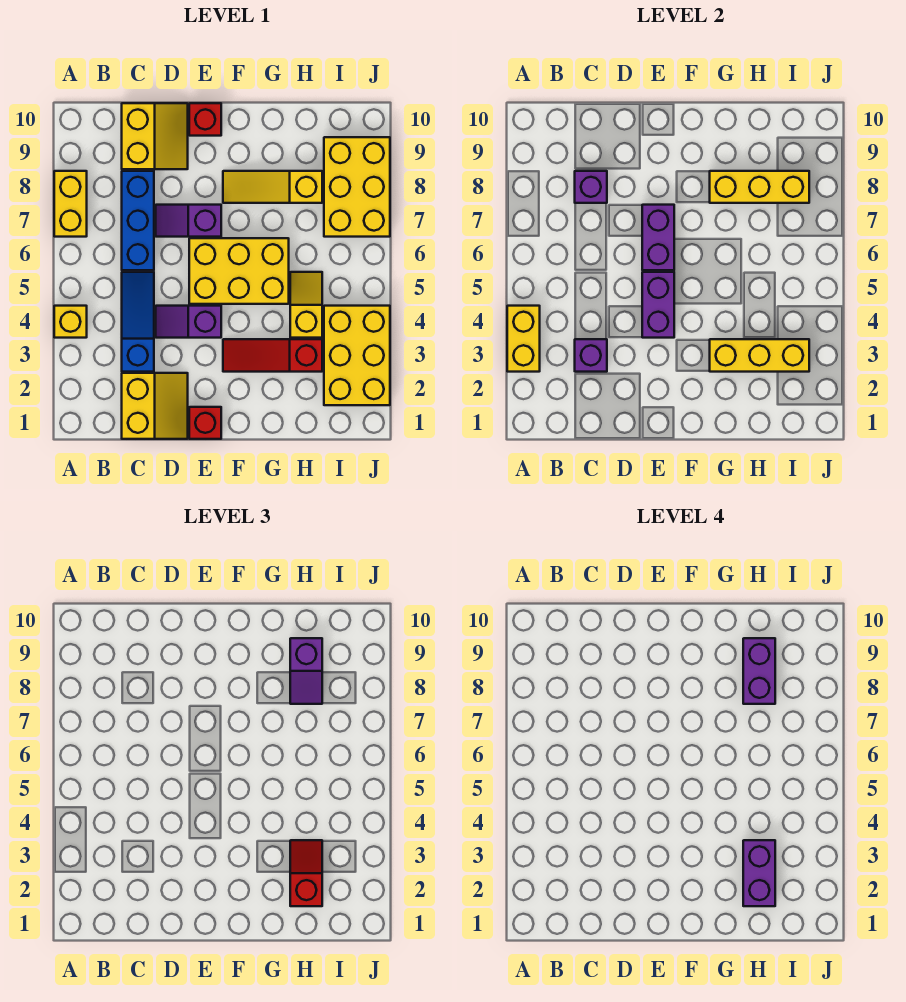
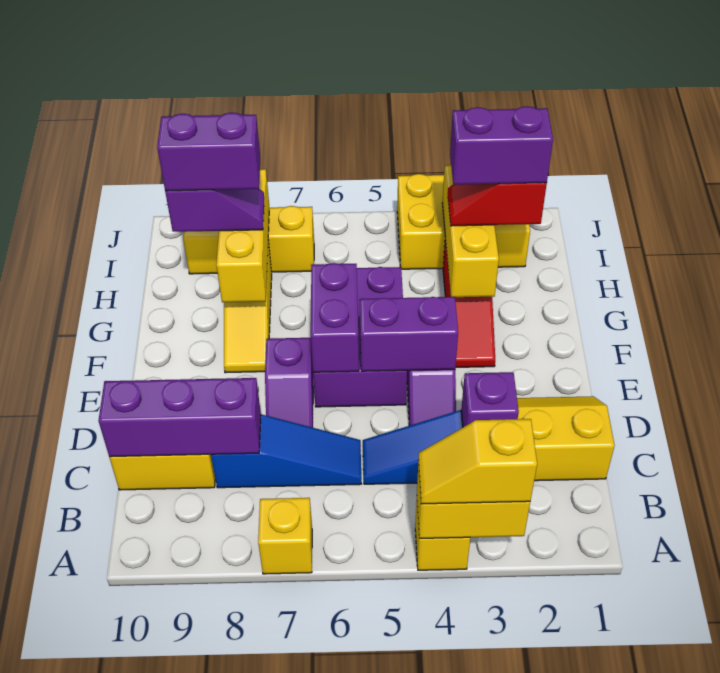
yellow brick A7:A8 level 1 -> yellow brick A7 level 1
blue brick C6:C8 level 1 -> blue slope C6:C8 level 1 top 8
purple brick C8 level 2 -> purple brick C8:C10 level 2
red brick E1 level 1 -> none
yellow brick E5:G6 level 1 -> purple brick E5:G6 level 1
purple brick E6:E7 level 2 -> purple brick E6:F6 level 2
red brick E10 level 1 -> none
yellow slope H4:H5 level 1 top 4 -> yellow slope A3:A4 level 3 top 3
yellow brick I7:J9 level 1 -> yellow brick I7:I9 level 1

